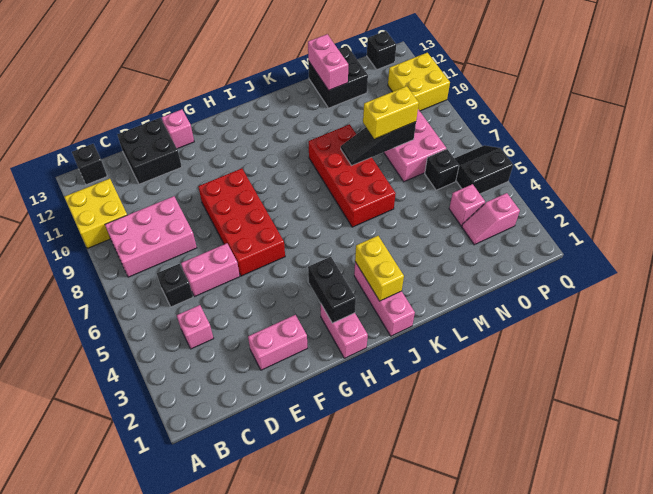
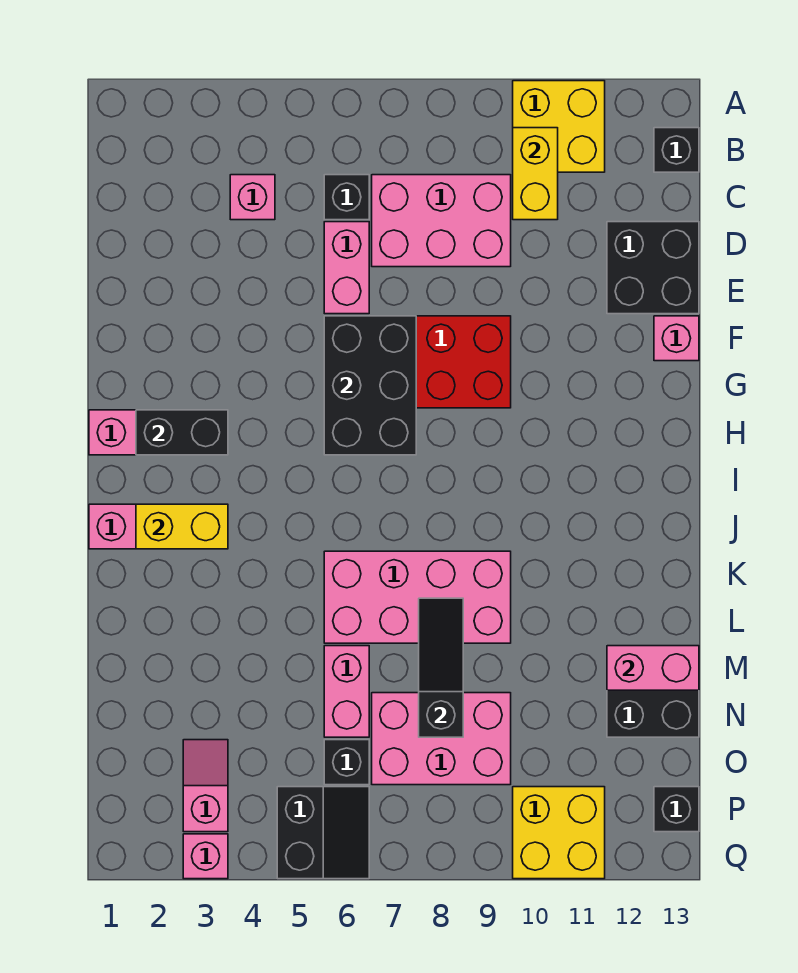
pink brick B8:D9 level 1 -> pink brick C7:D9 level 1
pink brick E2:F2 level 1 -> pink brick M6:N6 level 1
none -> black brick F6:H7 level 2
red brick K6:L9 level 1 -> pink brick K6:L9 level 1
yellow brick M8:N8 level 3 -> yellow brick B10:C10 level 2
pink brick O4 level 1 -> pink brick Q3 level 1

